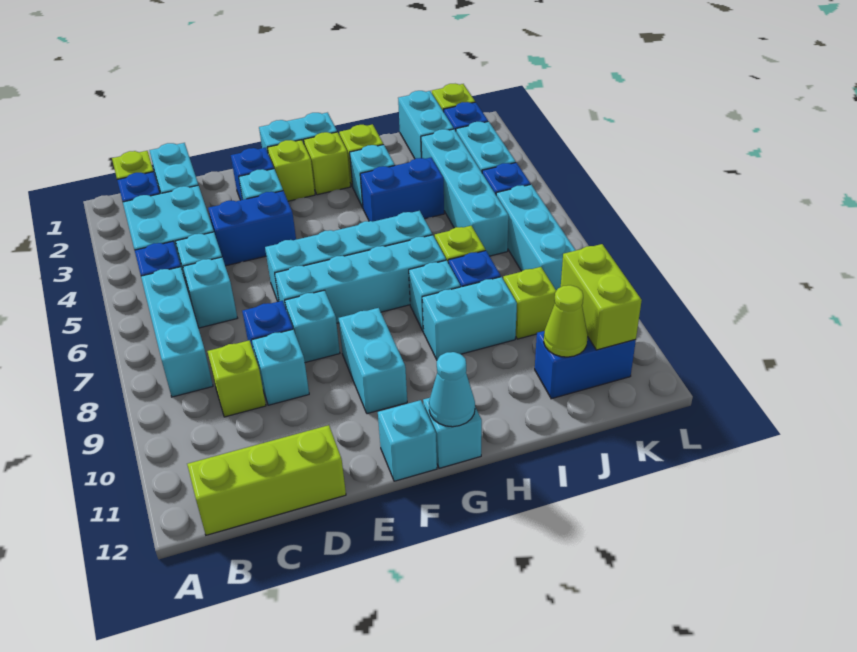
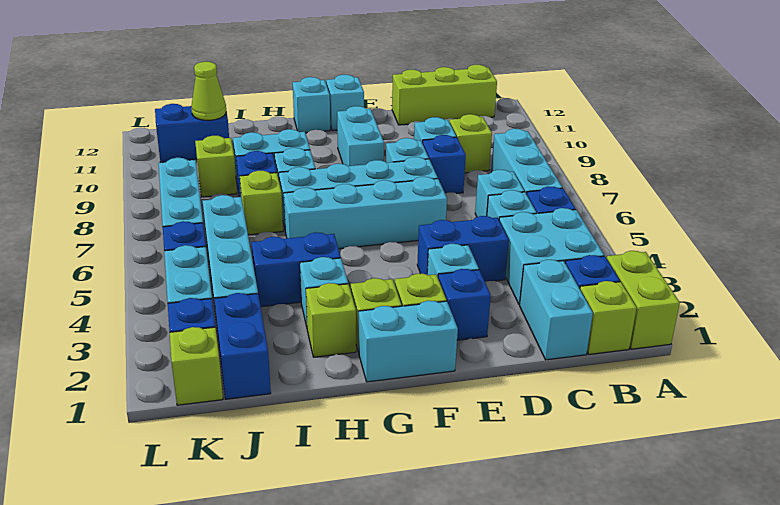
cyan cone G12 level 2 -> none
cyan brick J1:J2 level 1 -> blue brick J1:J2 level 1
lime brick K10:K11 level 2 -> lime brick A1:A2 level 1

